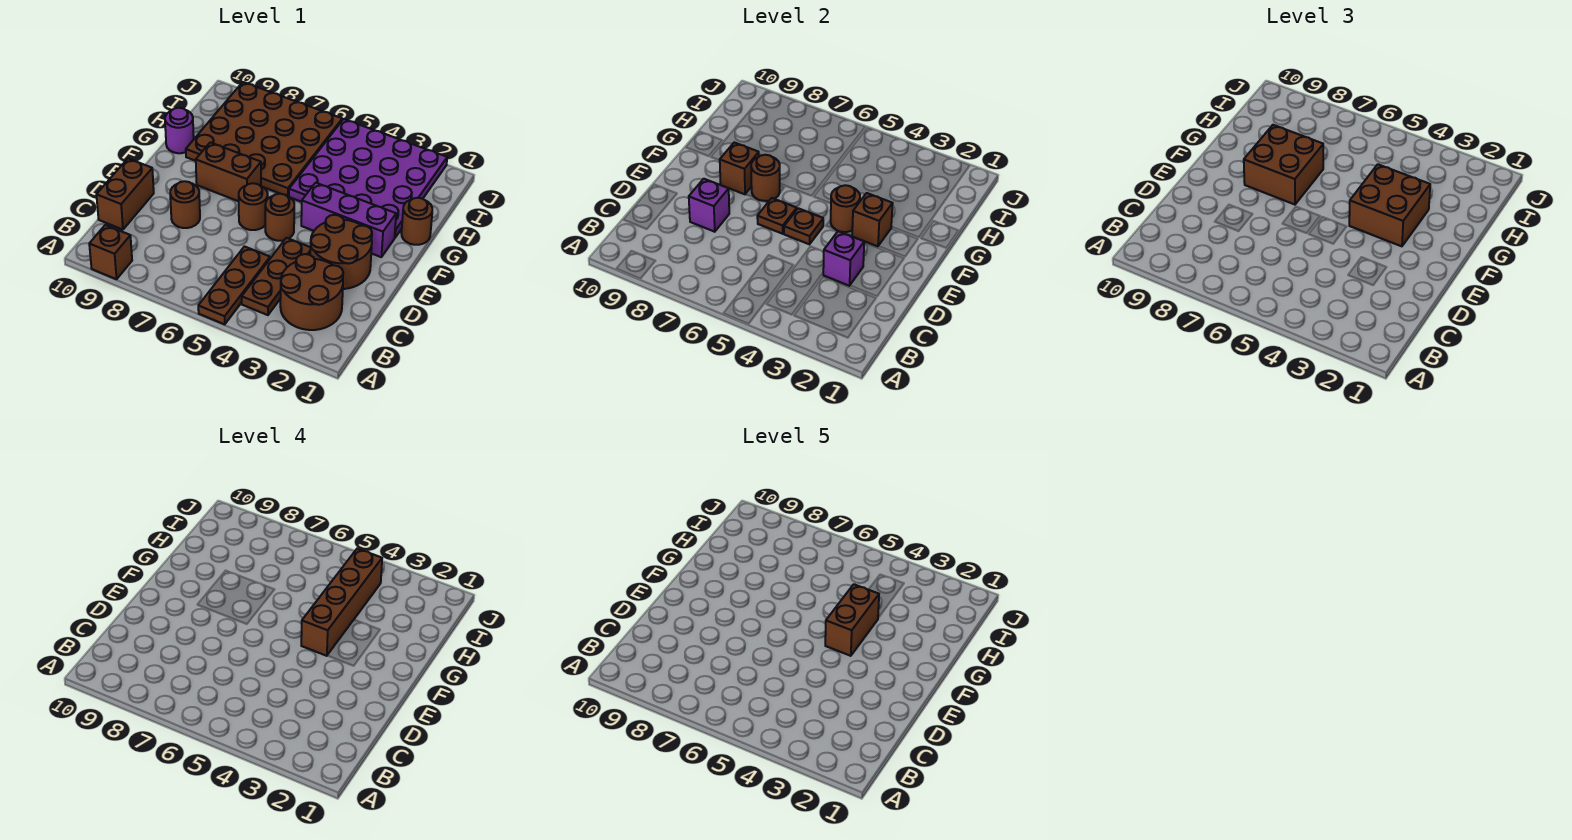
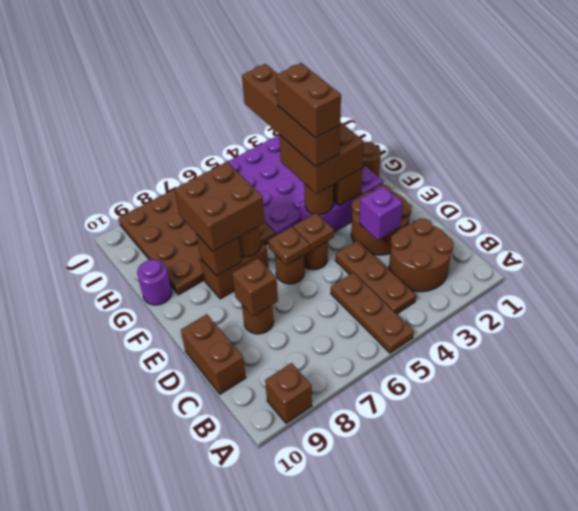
purple brick D8 level 2 -> brown brick D8 level 2

